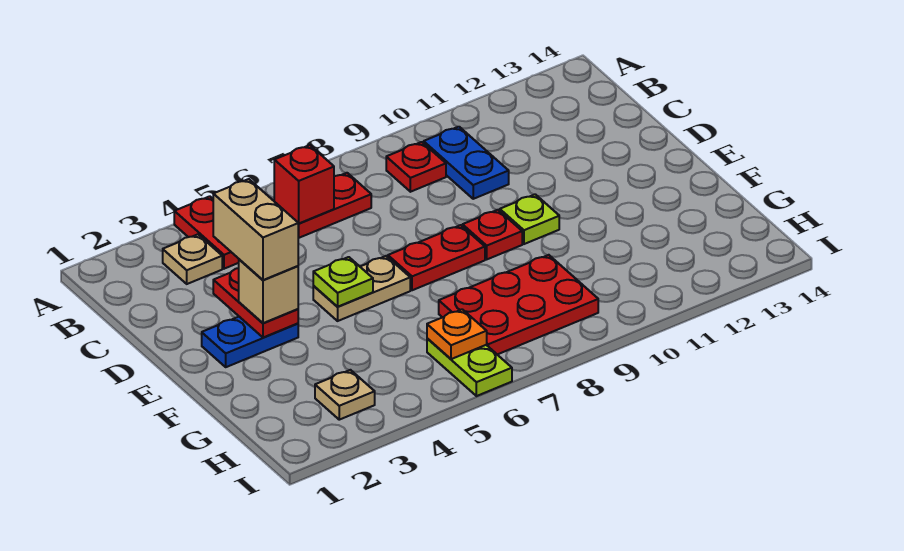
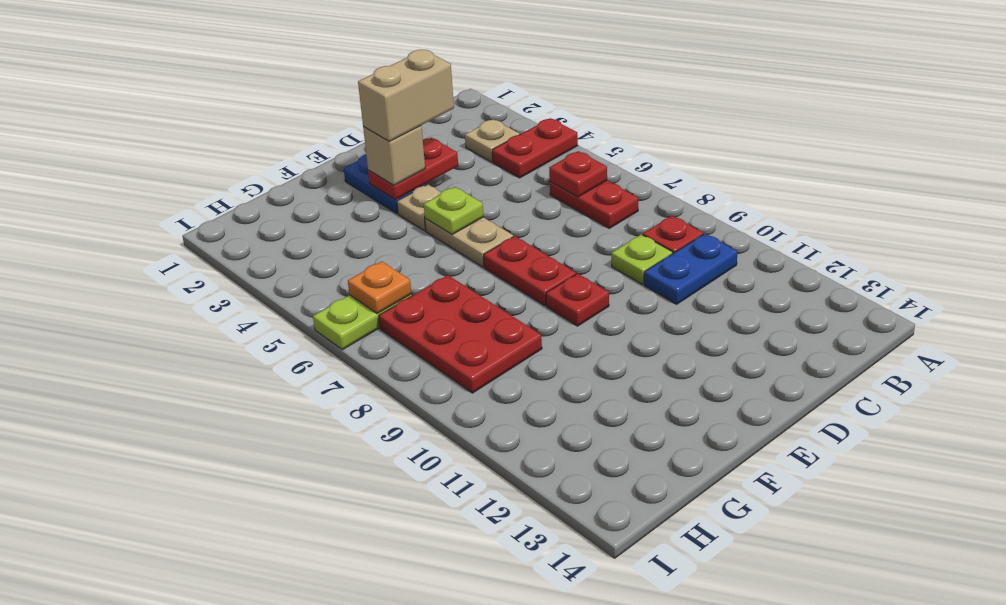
red brick B6 level 2 -> red plate B6 level 2
lime plate E10 level 1 -> lime plate C9 level 1
tan plate H3 level 1 -> tan plate E4 level 1

